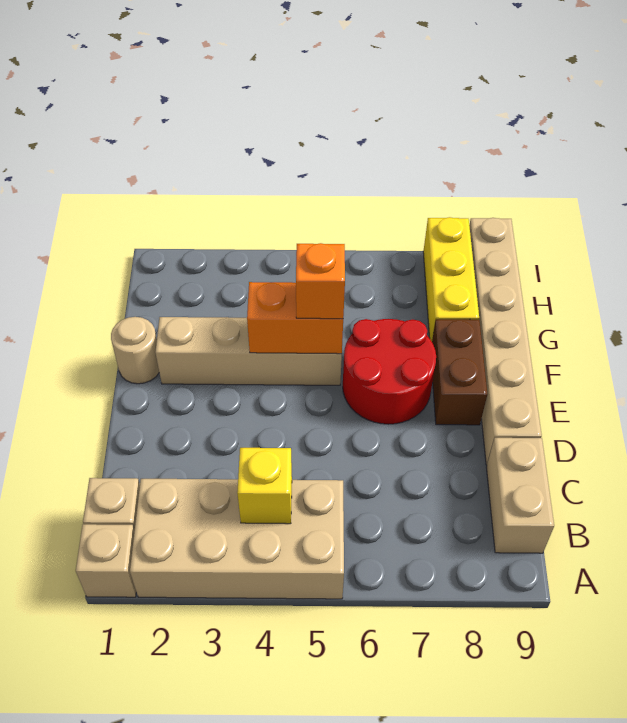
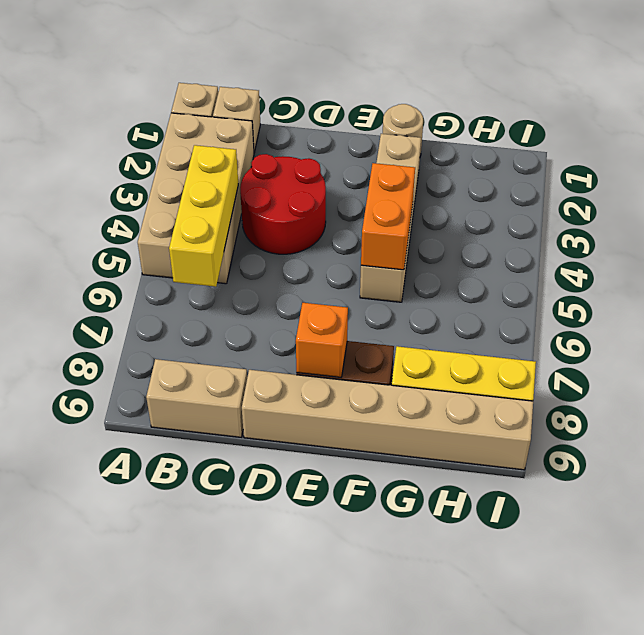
yellow brick B4 level 2 -> yellow brick B4:B6 level 2
red round brick E6:F7 level 1 -> red round brick C3:D4 level 1
orange brick F5 level 3 -> orange brick E8 level 2

